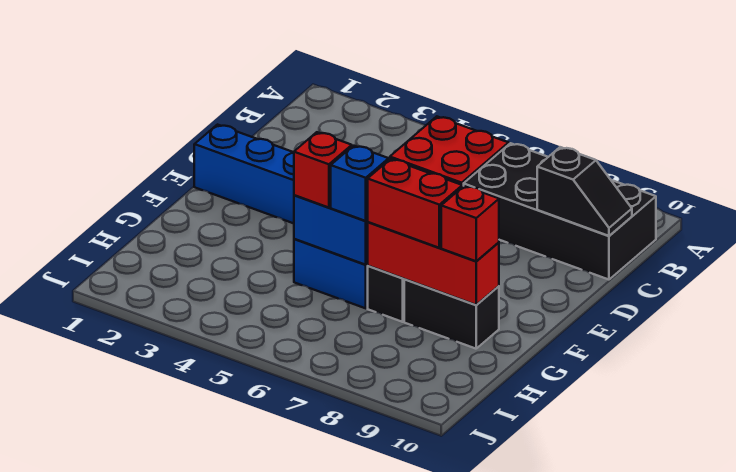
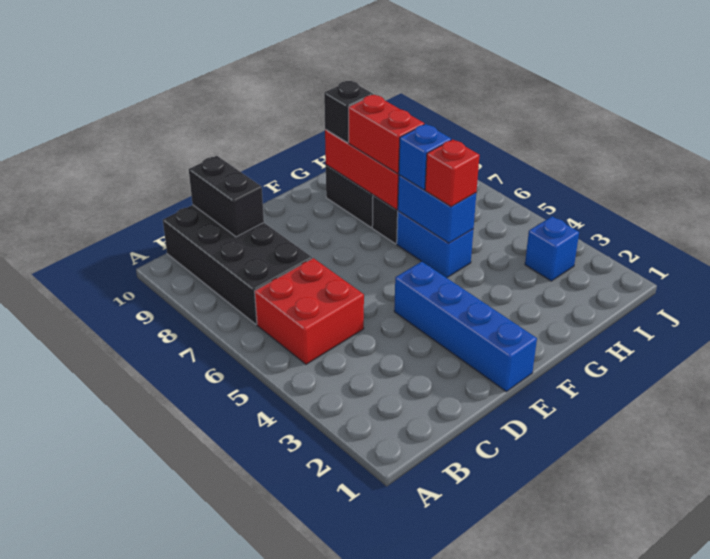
black slope C9:C10 level 2 top 9 -> black brick C9:C10 level 2
red brick G9 level 3 -> black brick G9 level 3
none -> blue brick I3 level 1

